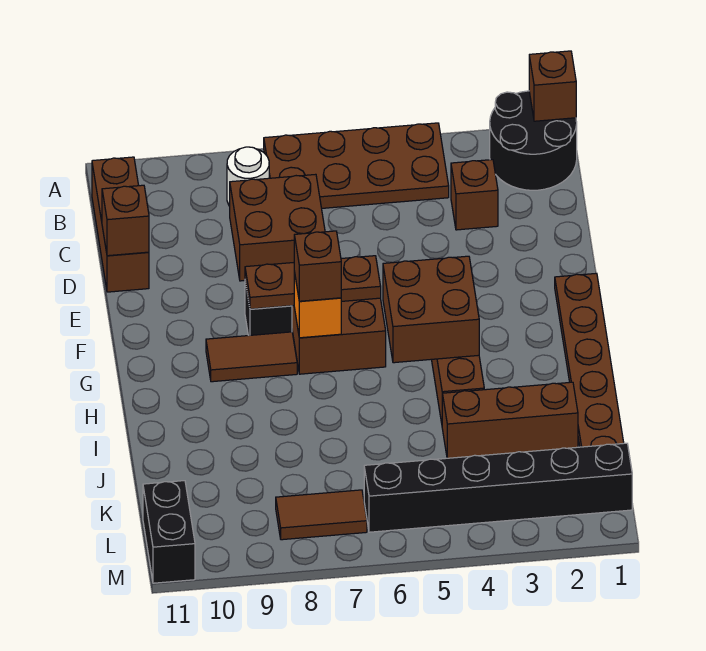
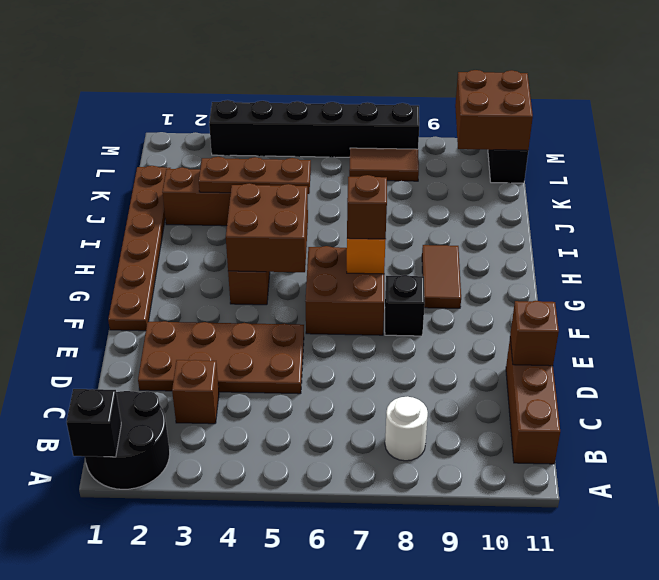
brown brick A1 level 2 -> black brick A1 level 2
brown plate A4:B7 level 1 -> brown plate D2:E5 level 1
brown brick C7:D8 level 1 -> brown brick L10:M11 level 2
brown plate F6:F8 level 2 -> brown plate J3:J5 level 2
brown tile G8:G9 level 1 -> brown tile G9:H9 level 1
black brick L1:L6 level 1 -> black brick M3:M8 level 1

